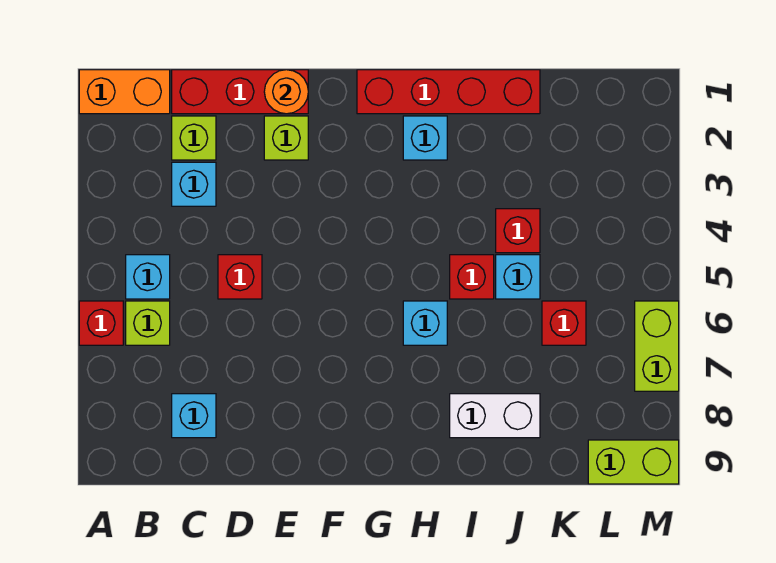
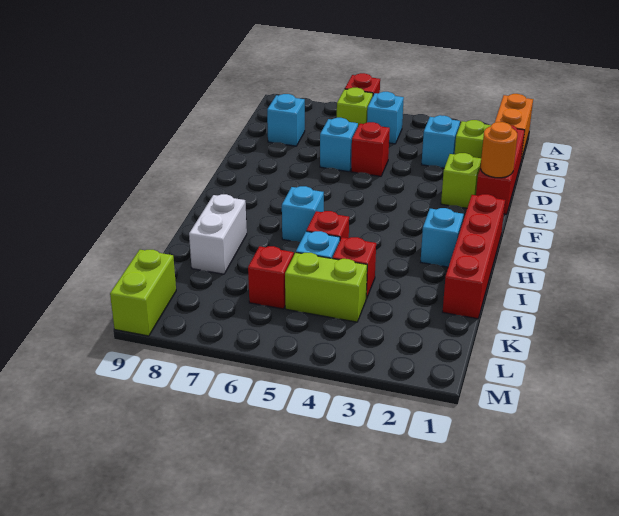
none -> cyan brick D6 level 1
lime brick M6:M7 level 1 -> lime brick K4:K5 level 1

